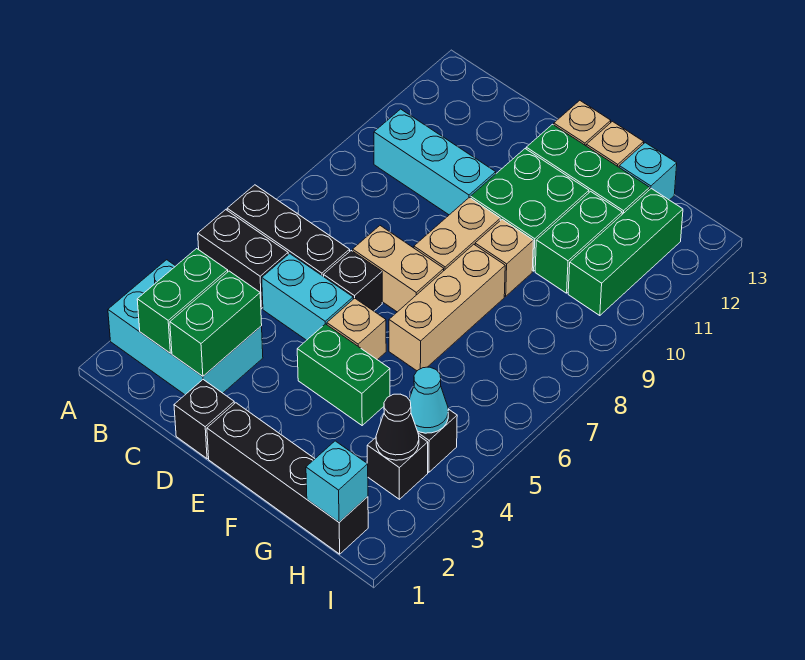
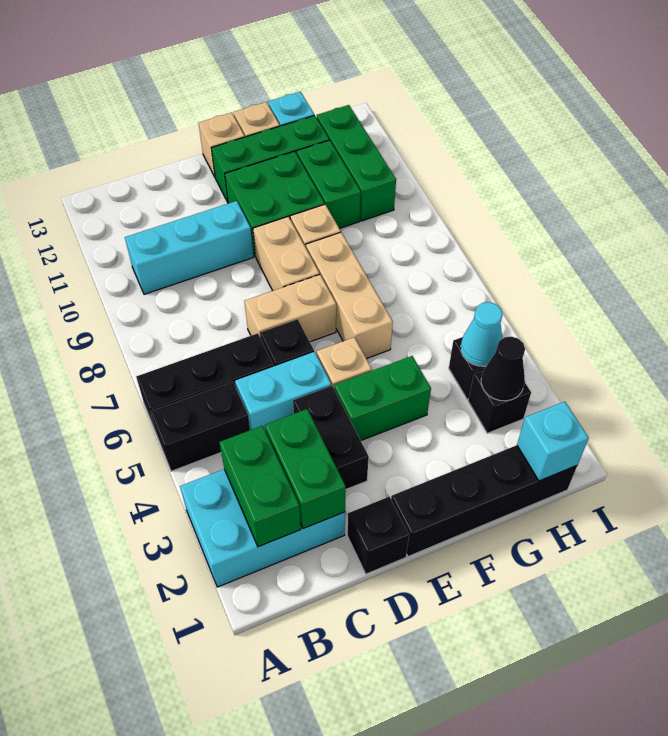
none -> black brick D3:D4 level 1

